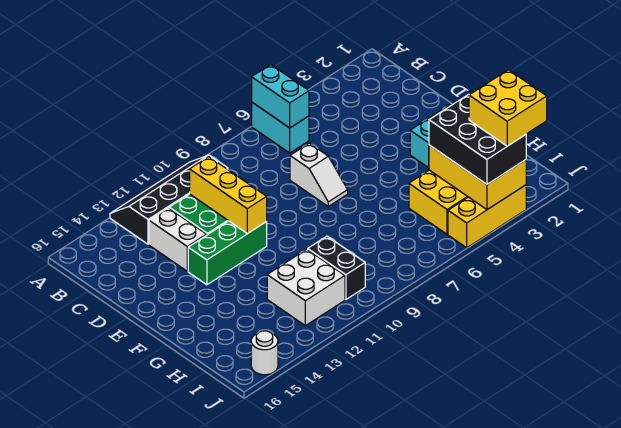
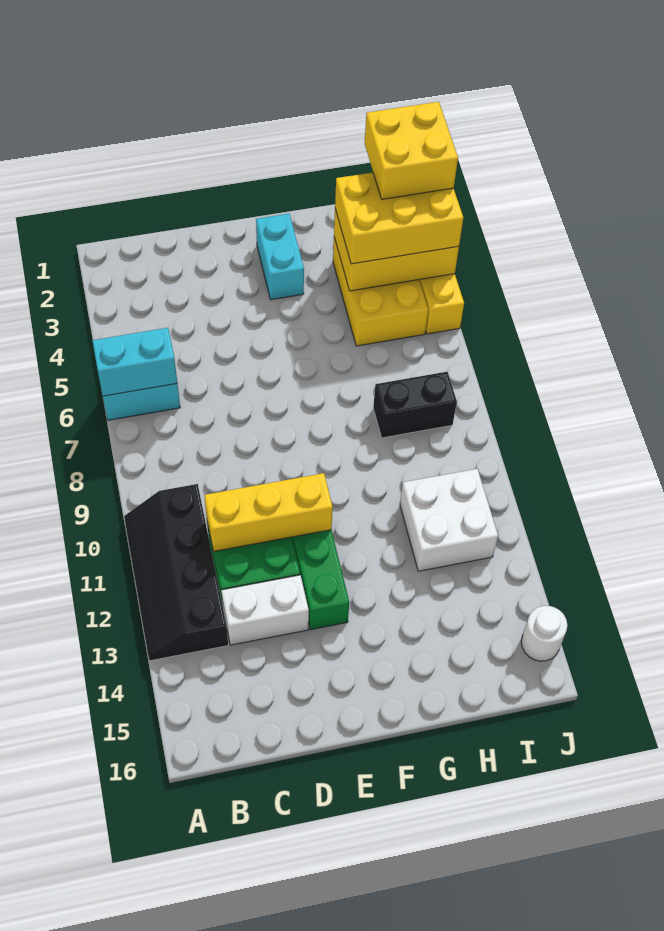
white slope D7:E7 level 1 top D -> none
black brick H3:J4 level 3 -> yellow brick H3:J4 level 3
black brick H10:I10 level 1 -> black brick H8:I8 level 1

